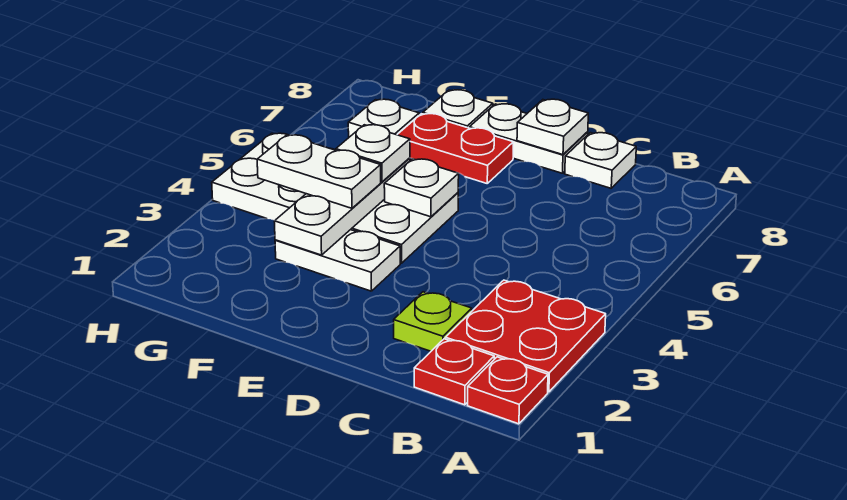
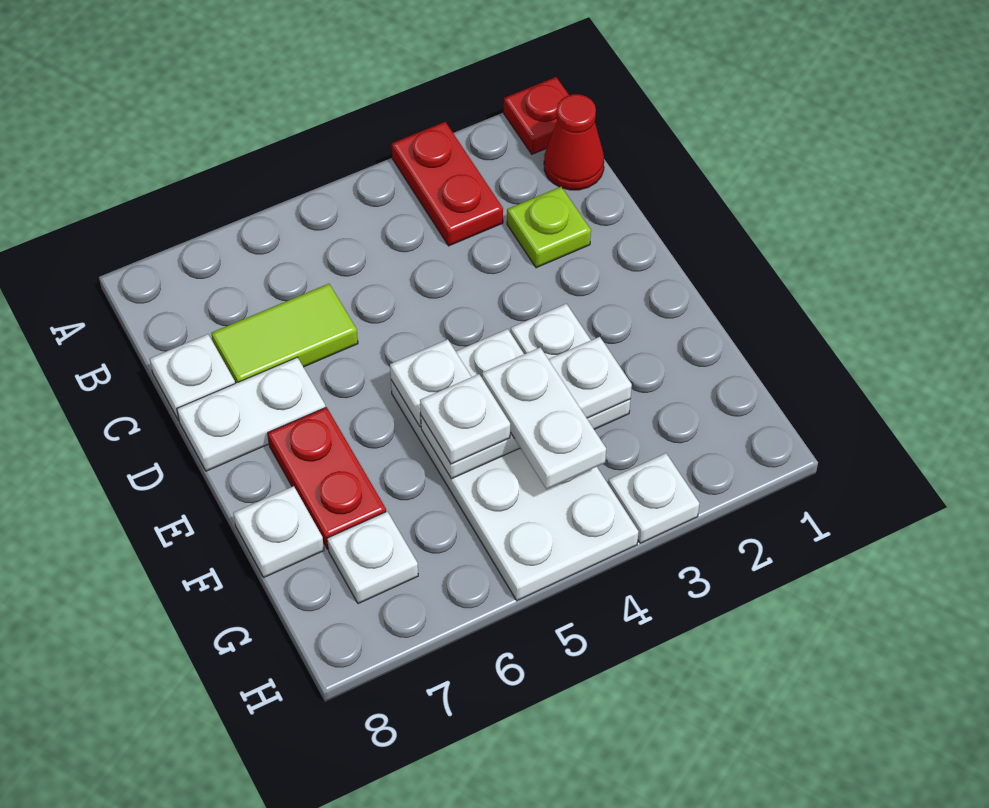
red plate A2:B3 level 1 -> red plate A3:B3 level 1
red plate B1 level 1 -> red cone B1 level 1
none -> lime tile C6:C7 level 1
white plate D8:E8 level 1 -> white plate D7:D8 level 1
white plate D8 level 2 -> white plate H3 level 1

